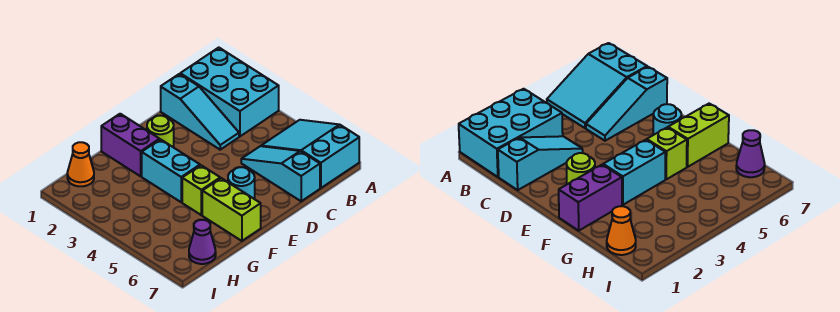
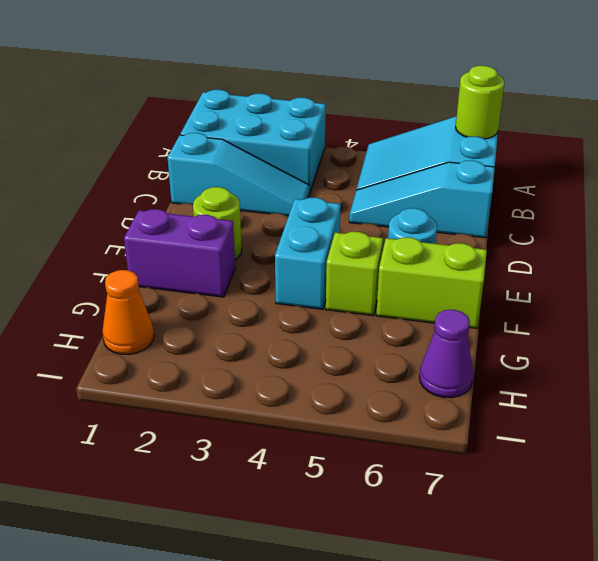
none -> lime round brick A7 level 2
cyan brick F3:F4 level 1 -> cyan brick E4:F4 level 1

